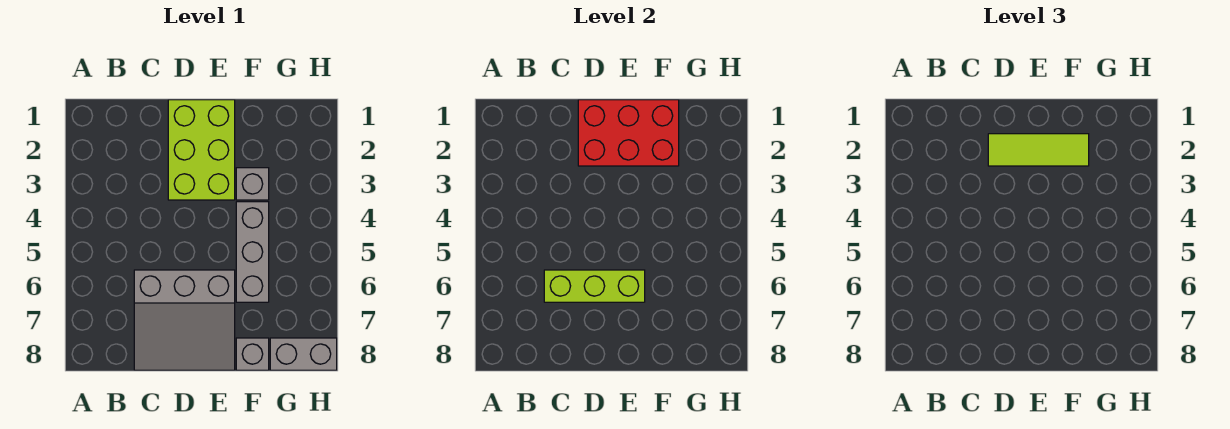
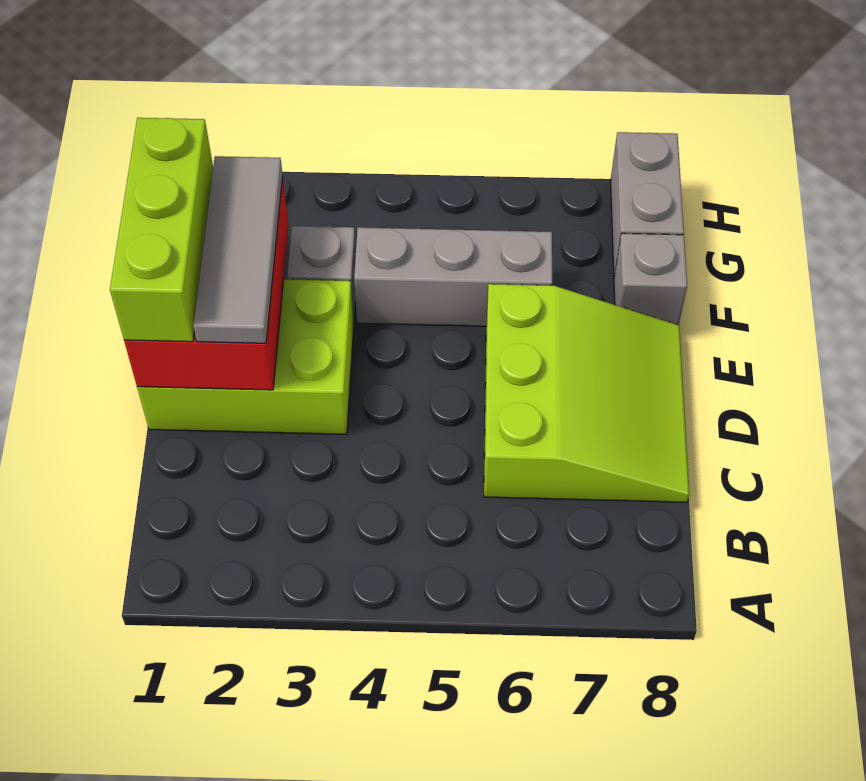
grey slope C6:E8 level 1 top 6 -> lime slope C6:E8 level 1 top 6
lime brick C6:E6 level 2 -> lime brick D1:F1 level 3
lime tile D2:F2 level 3 -> grey tile D2:F2 level 3

